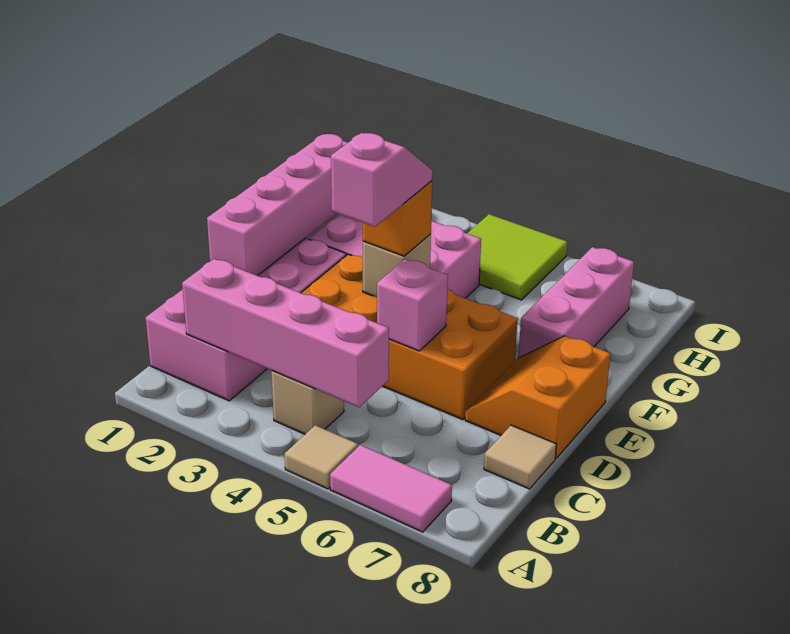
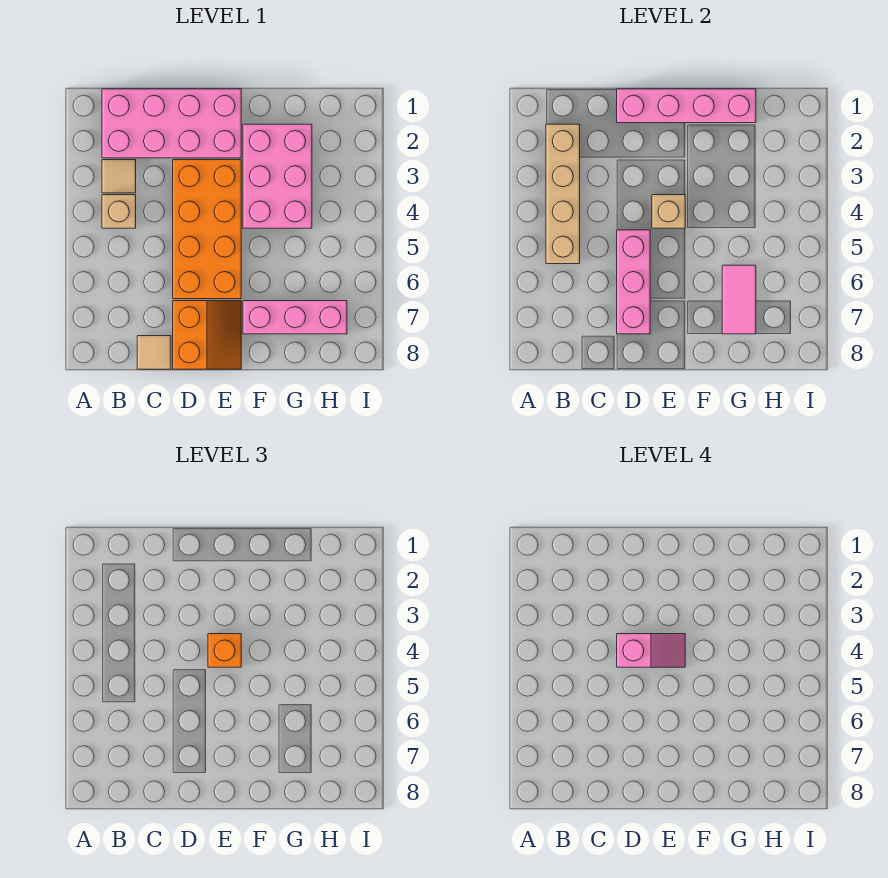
tan tile A5 level 1 -> tan tile B3 level 1
pink tile A6:A7 level 1 -> pink tile G6:G7 level 2
pink brick B2:B5 level 2 -> tan brick B2:B5 level 2
pink brick D5 level 2 -> pink brick D5:D7 level 2
orange slope D7:E8 level 1 top 8 -> orange slope D7:E8 level 1 top D
lime tile H4:I5 level 1 -> none

